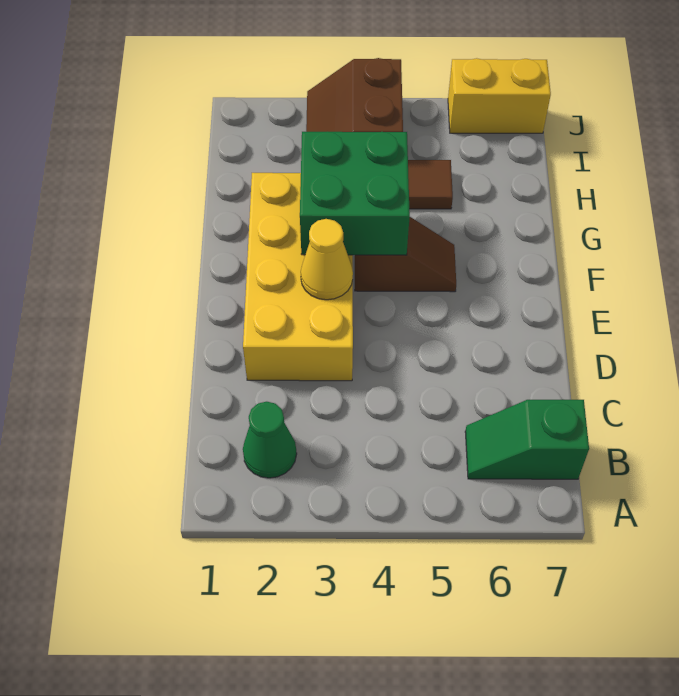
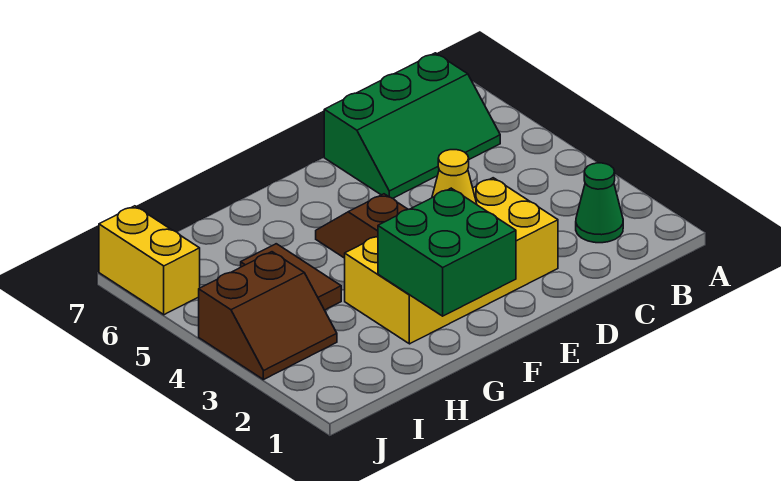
green slope B6:B7 level 1 top 7 -> green slope B6:D7 level 1 top 7
green brick F3:G4 level 2 -> green brick F1:G2 level 2

